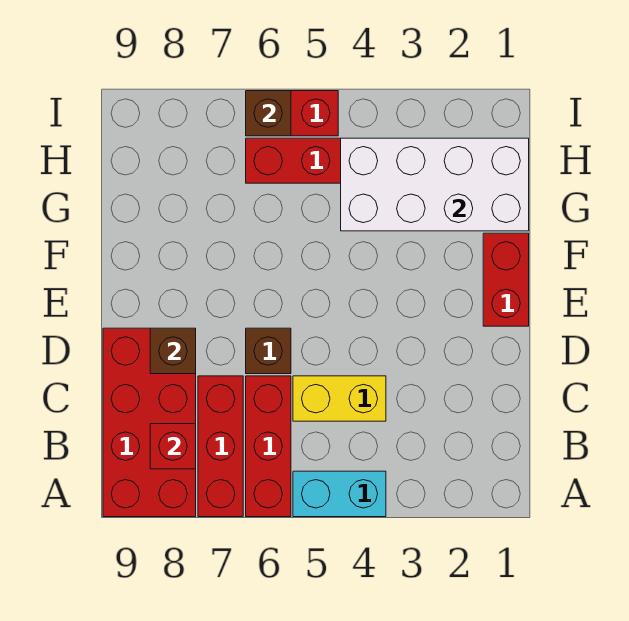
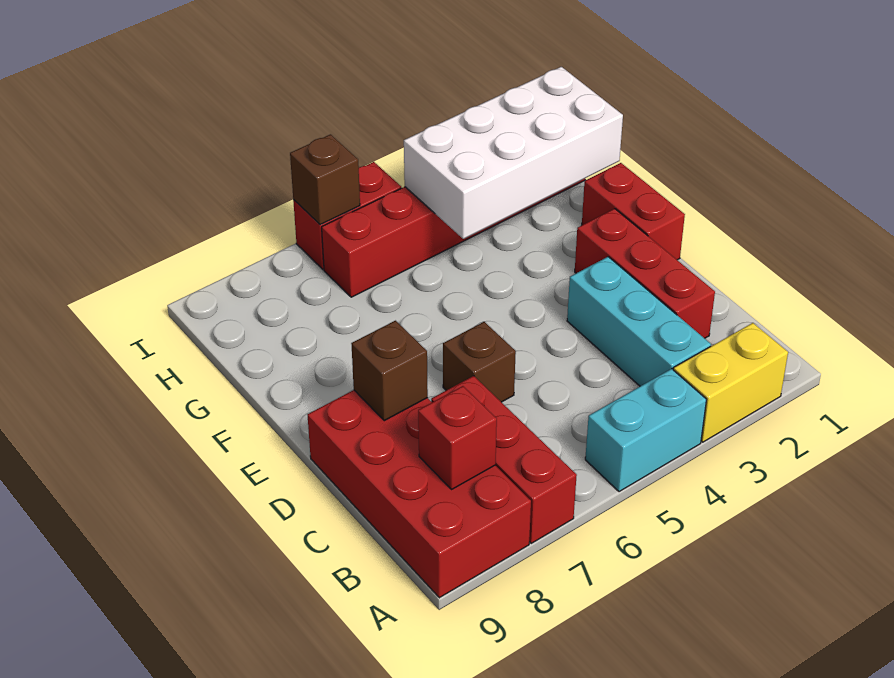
red brick A6:C6 level 1 -> red brick C2:E2 level 1
none -> cyan brick B3:D3 level 1
yellow brick C4:C5 level 1 -> yellow brick A2:A3 level 1

